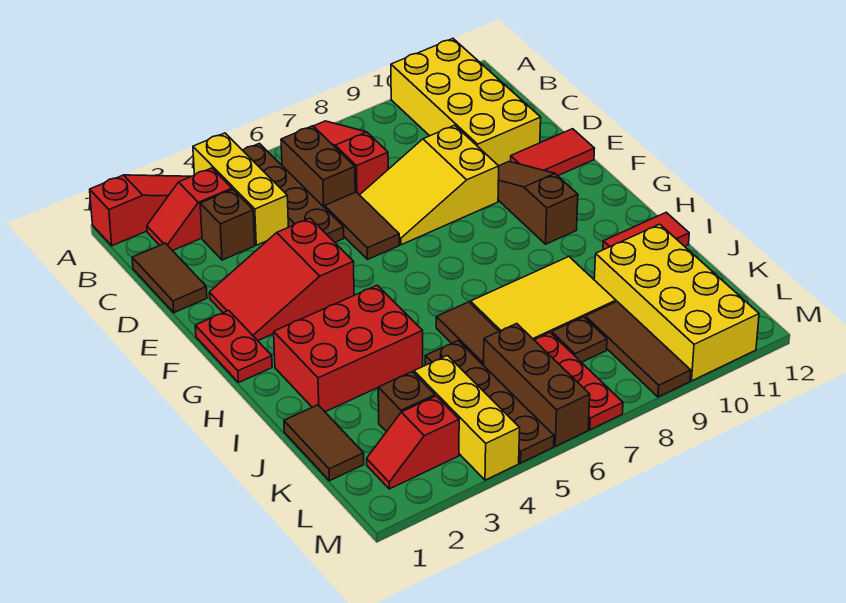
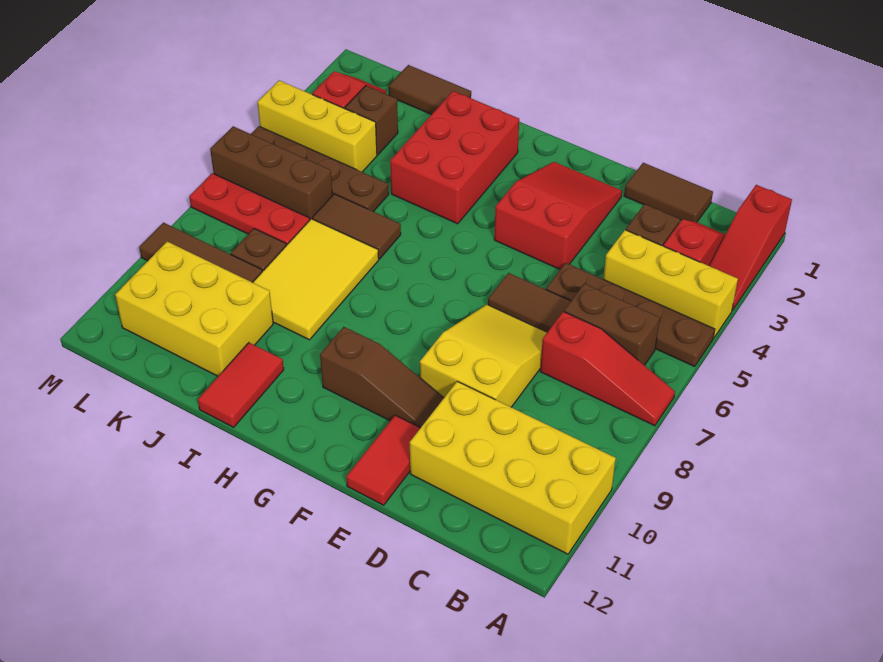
red plate F1:G1 level 1 -> none
yellow brick J10:M11 level 1 -> yellow brick J10:L11 level 1

